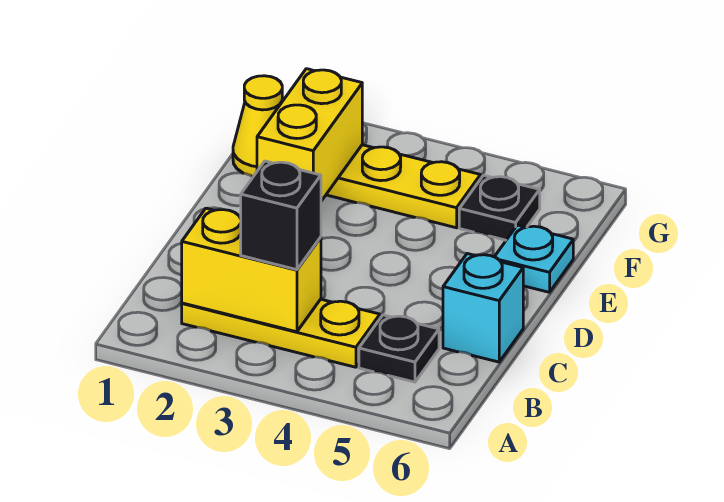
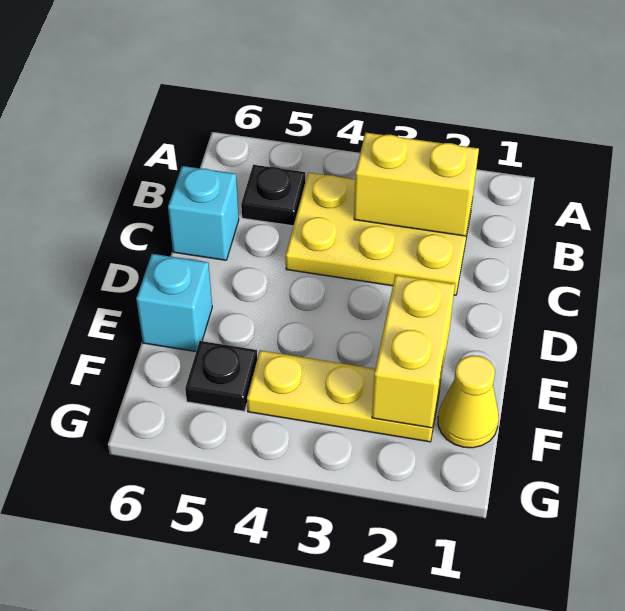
yellow plate B2:B4 level 1 -> yellow plate B2:C4 level 1
black brick B3 level 3 -> none
cyan plate E6 level 1 -> cyan brick E6 level 1

